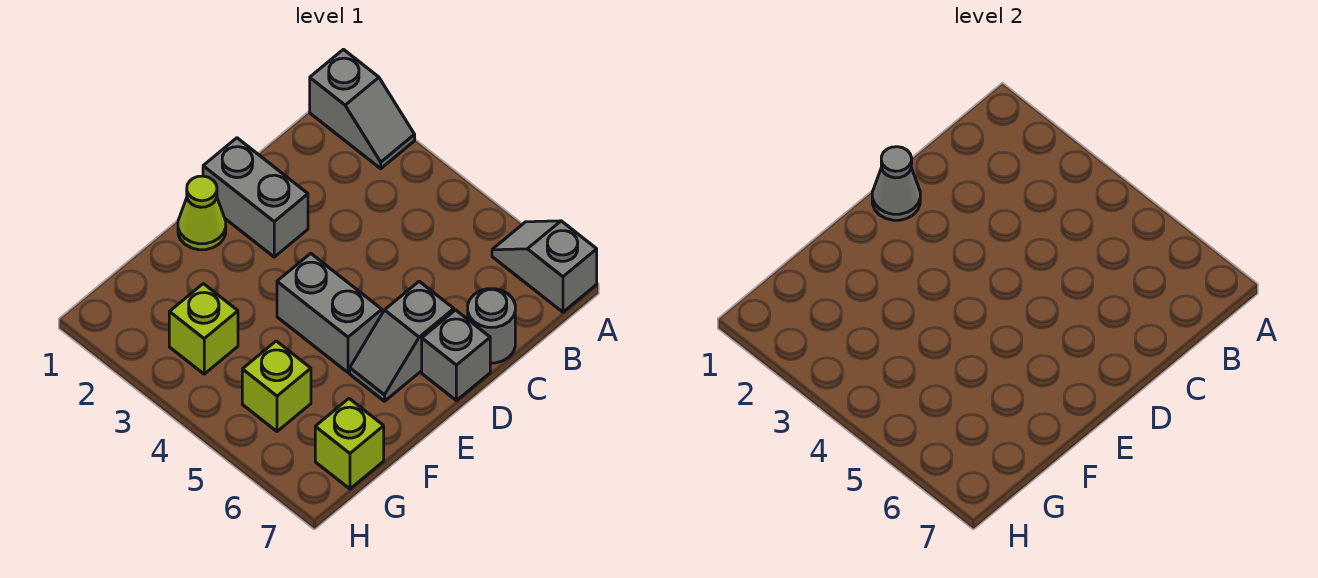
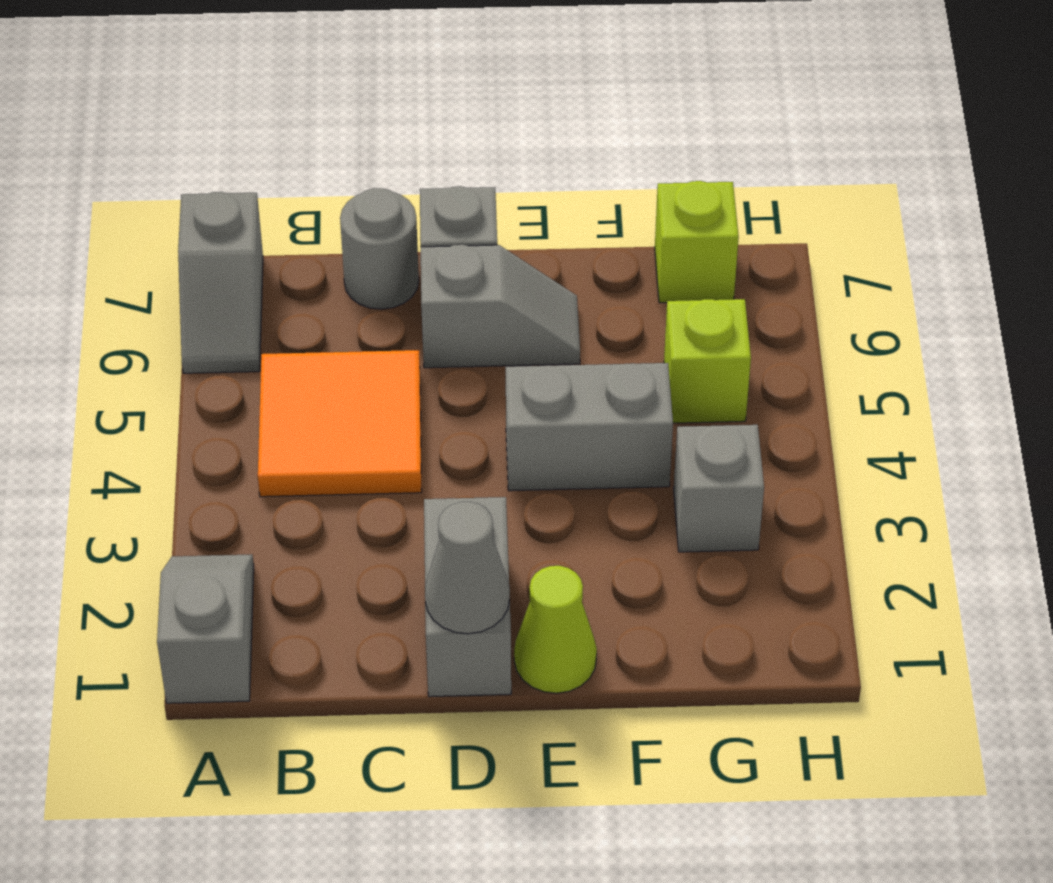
none -> orange tile B4:C5 level 1
grey brick E4:E5 level 1 -> grey brick E4:F4 level 1
lime brick G3 level 1 -> grey brick G3 level 1

